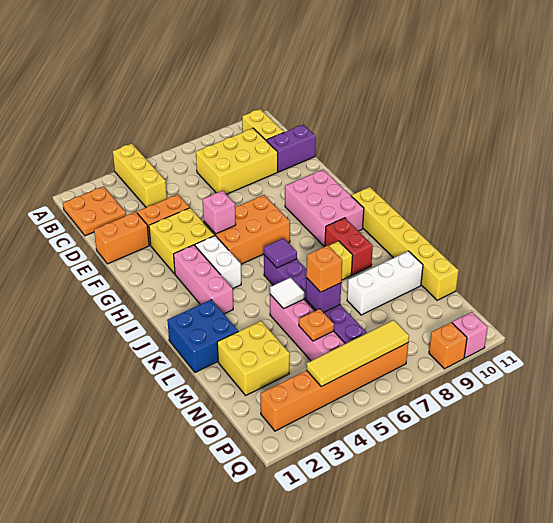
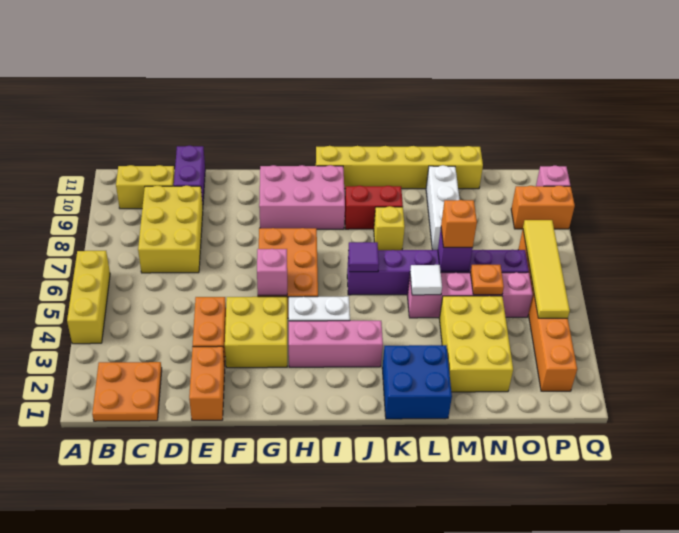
yellow brick A4:C4 level 1 -> yellow brick A4:A6 level 1
yellow brick M2:N3 level 1 -> yellow brick M2:N4 level 1
orange brick Q9 level 1 -> orange brick P9:Q9 level 1

